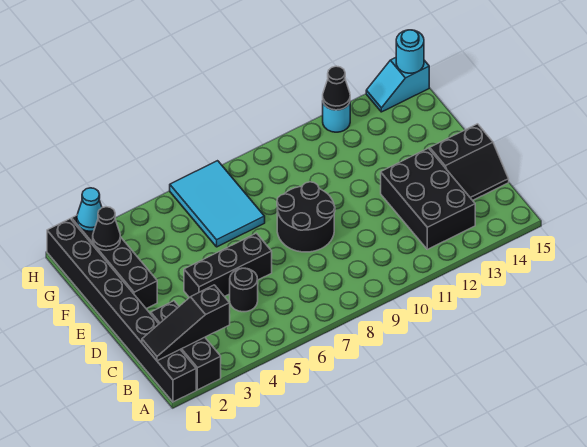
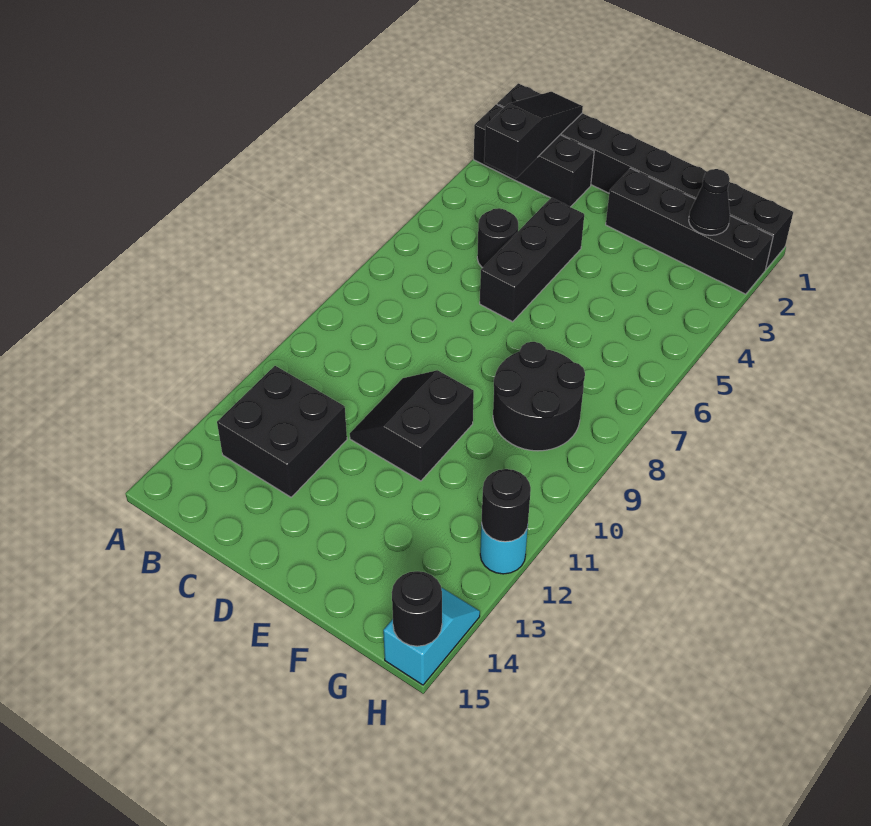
black brick B12:D13 level 1 -> black brick B12:C13 level 1
black slope C14:D15 level 1 top D -> black slope D10:E11 level 1 top E
black round brick D8:E9 level 1 -> black round brick F8:G9 level 1
cyan tile F6:H7 level 1 -> none
cyan cone H2 level 2 -> none
black cone H12 level 2 -> black round brick H12 level 2
cyan round brick H15 level 2 -> black round brick H15 level 2

